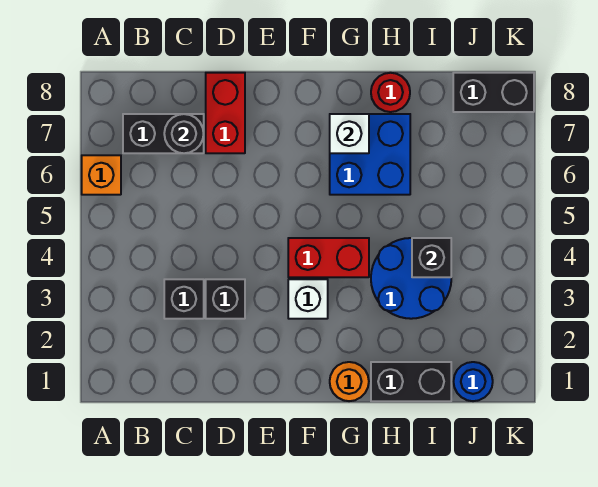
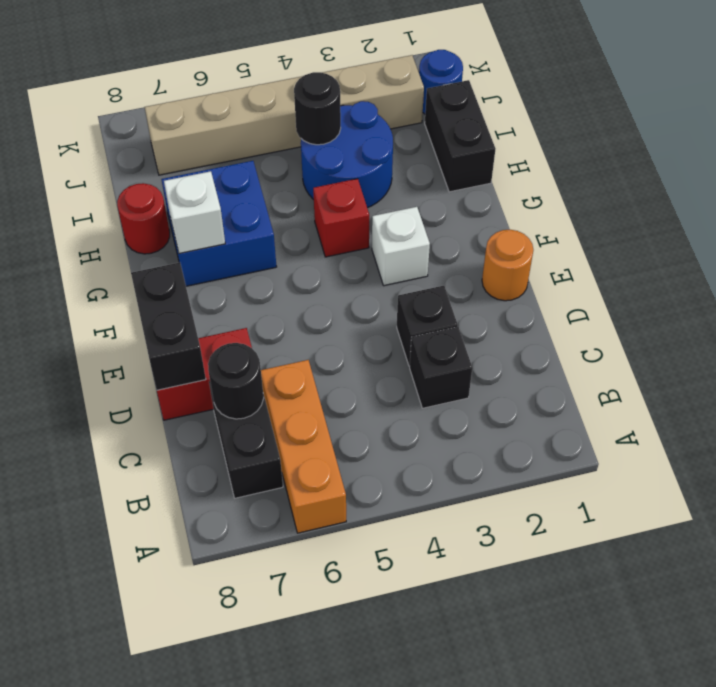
orange brick A6 level 1 -> orange brick A6:C6 level 1
red brick F4:G4 level 1 -> red brick G4 level 1
orange round brick G1 level 1 -> orange round brick E1 level 1
black brick I4 level 2 -> black round brick I4 level 2
none -> tan brick J2:J7 level 1
black brick J8:K8 level 1 -> black brick D8:E8 level 2

